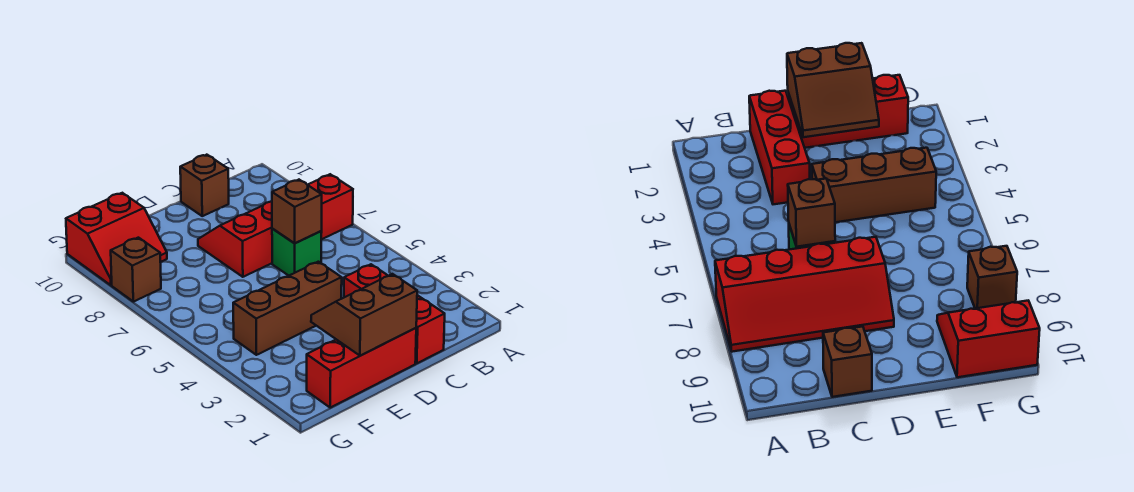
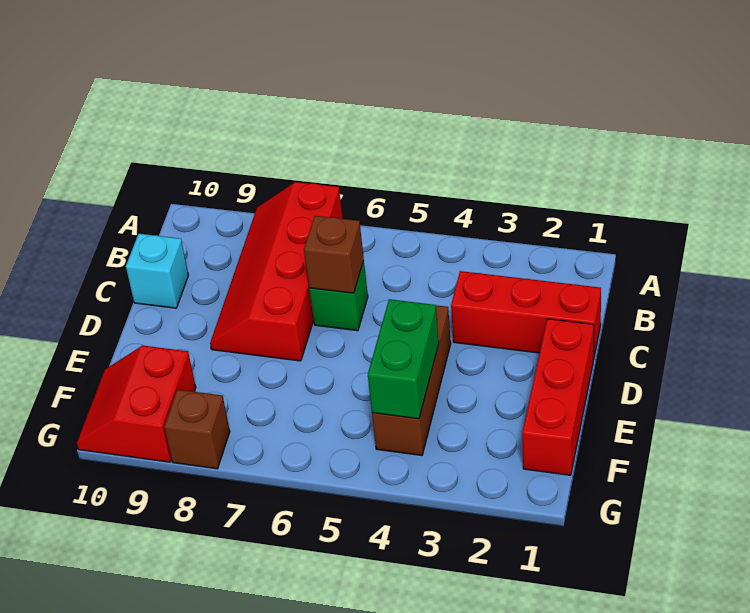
brown brick C10 level 1 -> cyan brick C10 level 1
brown slope D1:E2 level 2 top 1 -> none
none -> green brick E4:F4 level 2
red slope F9:G10 level 1 top 10 -> red slope F9:G10 level 1 top 9

